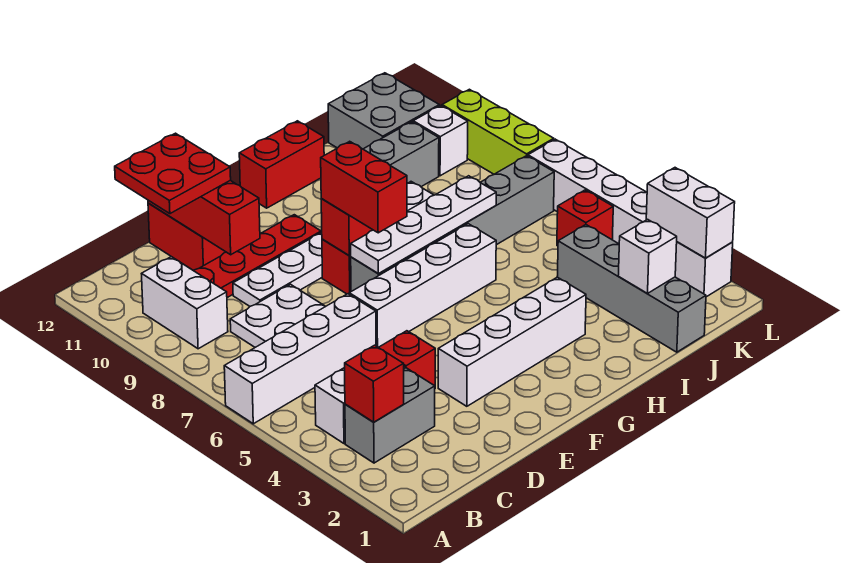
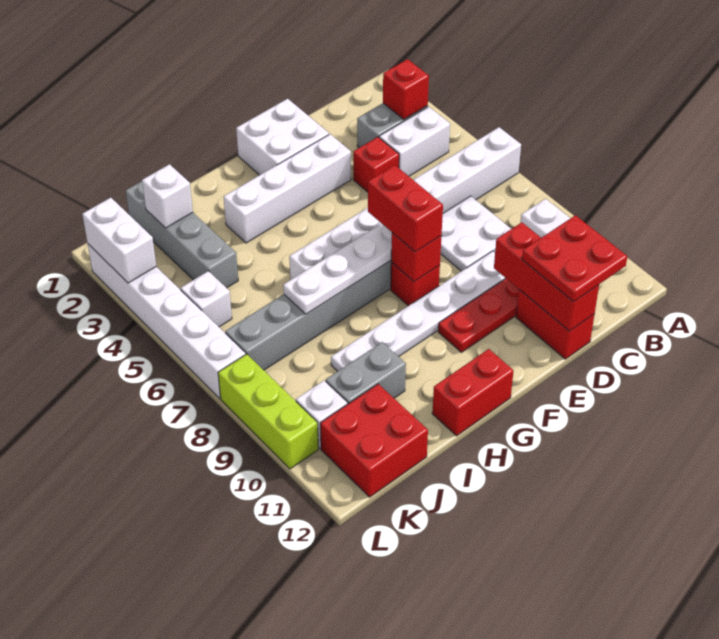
none -> white brick E1:F2 level 1
grey brick J11:K12 level 1 -> red brick J11:K12 level 1
red brick K5 level 1 -> white brick K5 level 1

